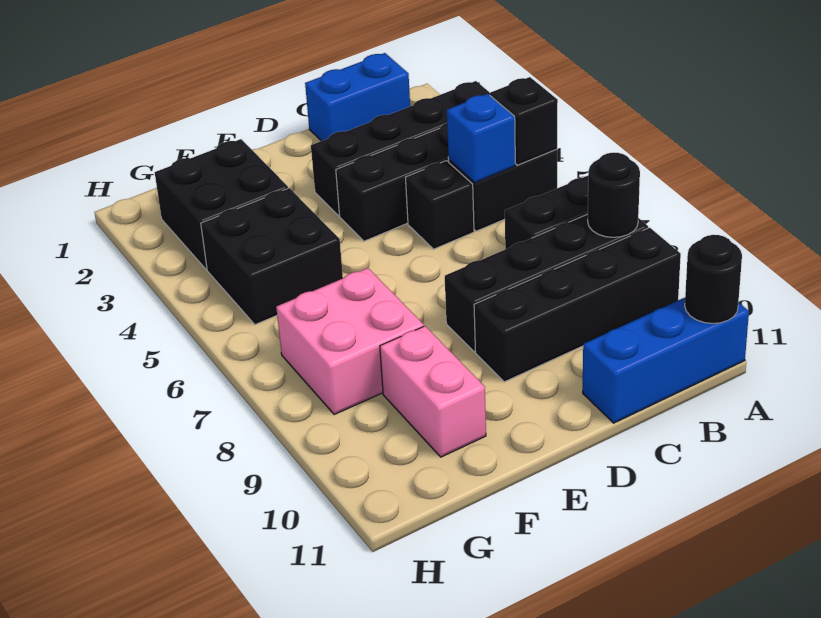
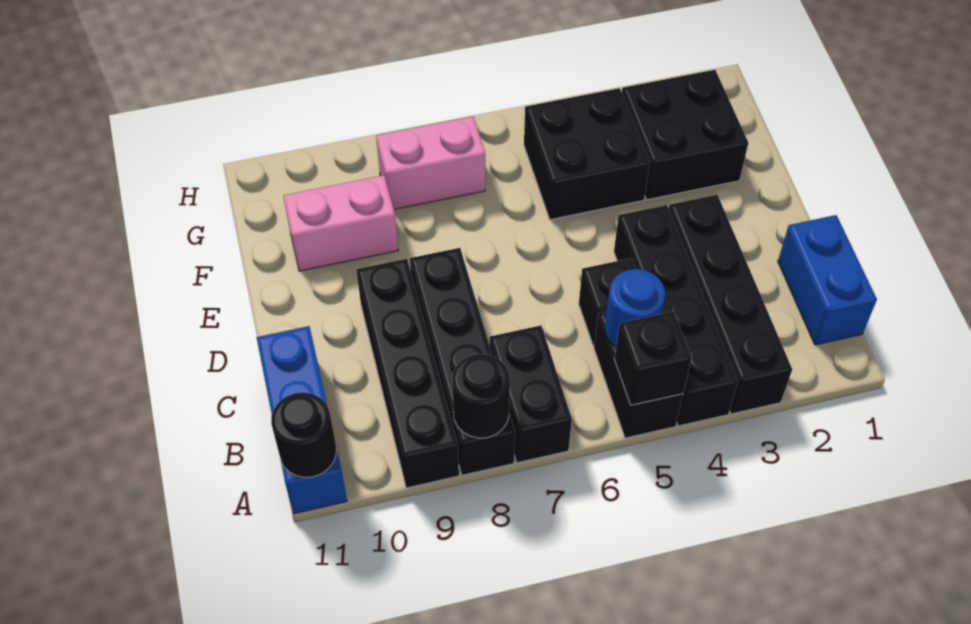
blue brick B5 level 2 -> blue round brick B5 level 2
pink brick F7:G8 level 1 -> pink brick G7:G8 level 1

